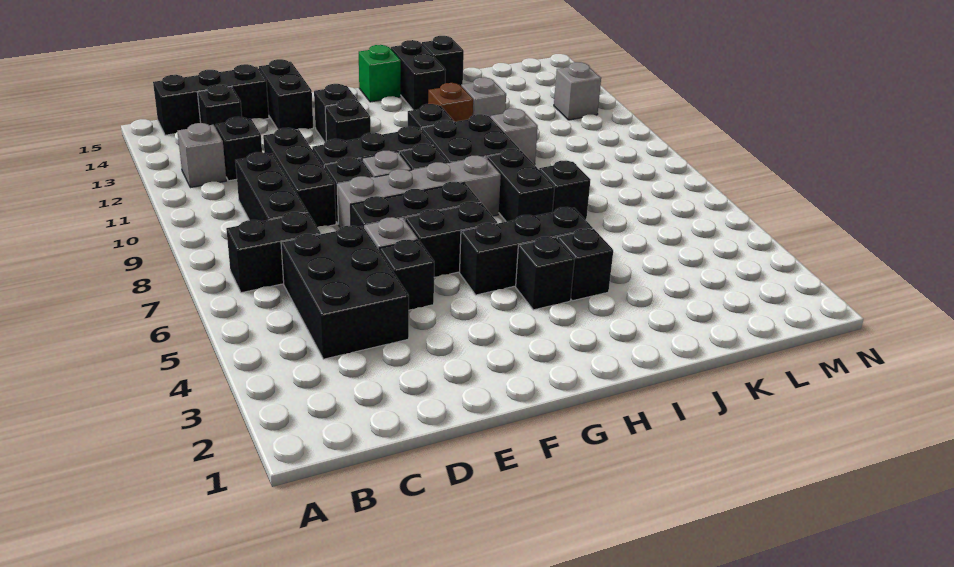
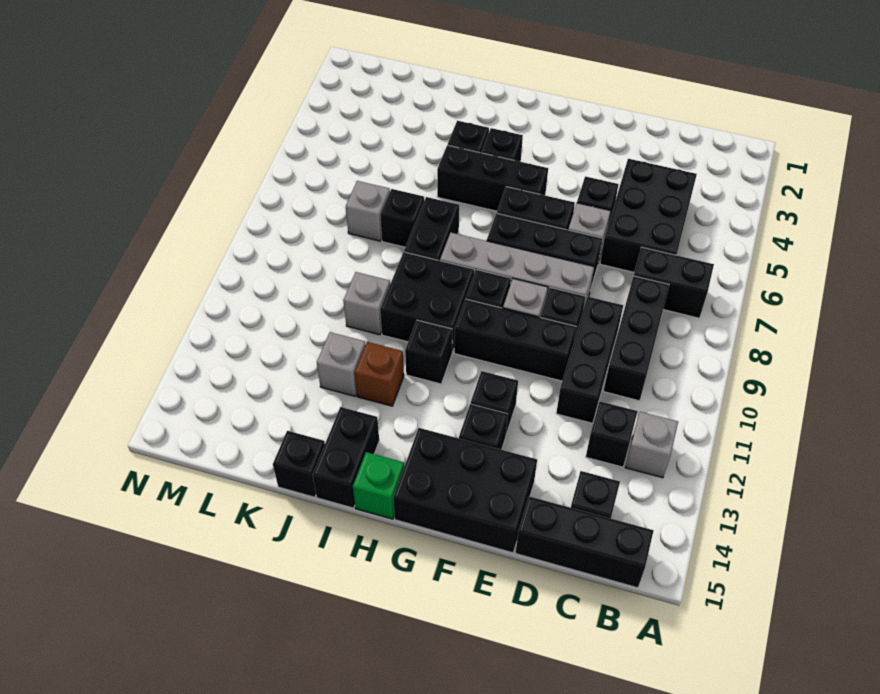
black brick E14:E15 level 1 -> black brick E14:G15 level 1
grey brick M12 level 1 -> grey brick K7 level 1

